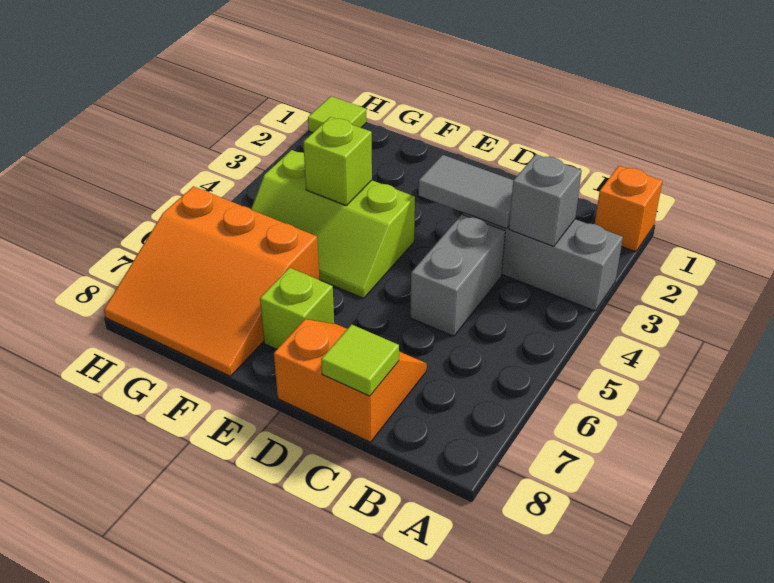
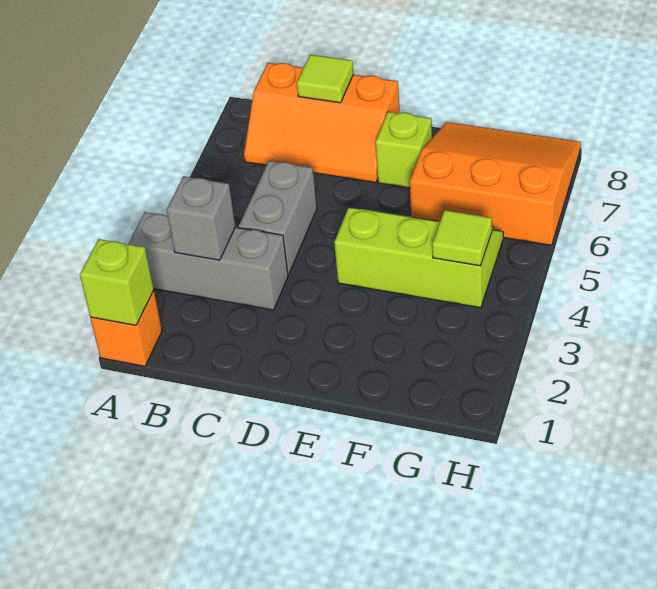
grey tile C3:D3 level 2 -> none
orange slope C7:D8 level 1 top 8 -> orange slope B7:D8 level 1 top 8
lime brick F4 level 2 -> lime brick A1 level 2
lime tile H1 level 1 -> lime tile G4 level 2

